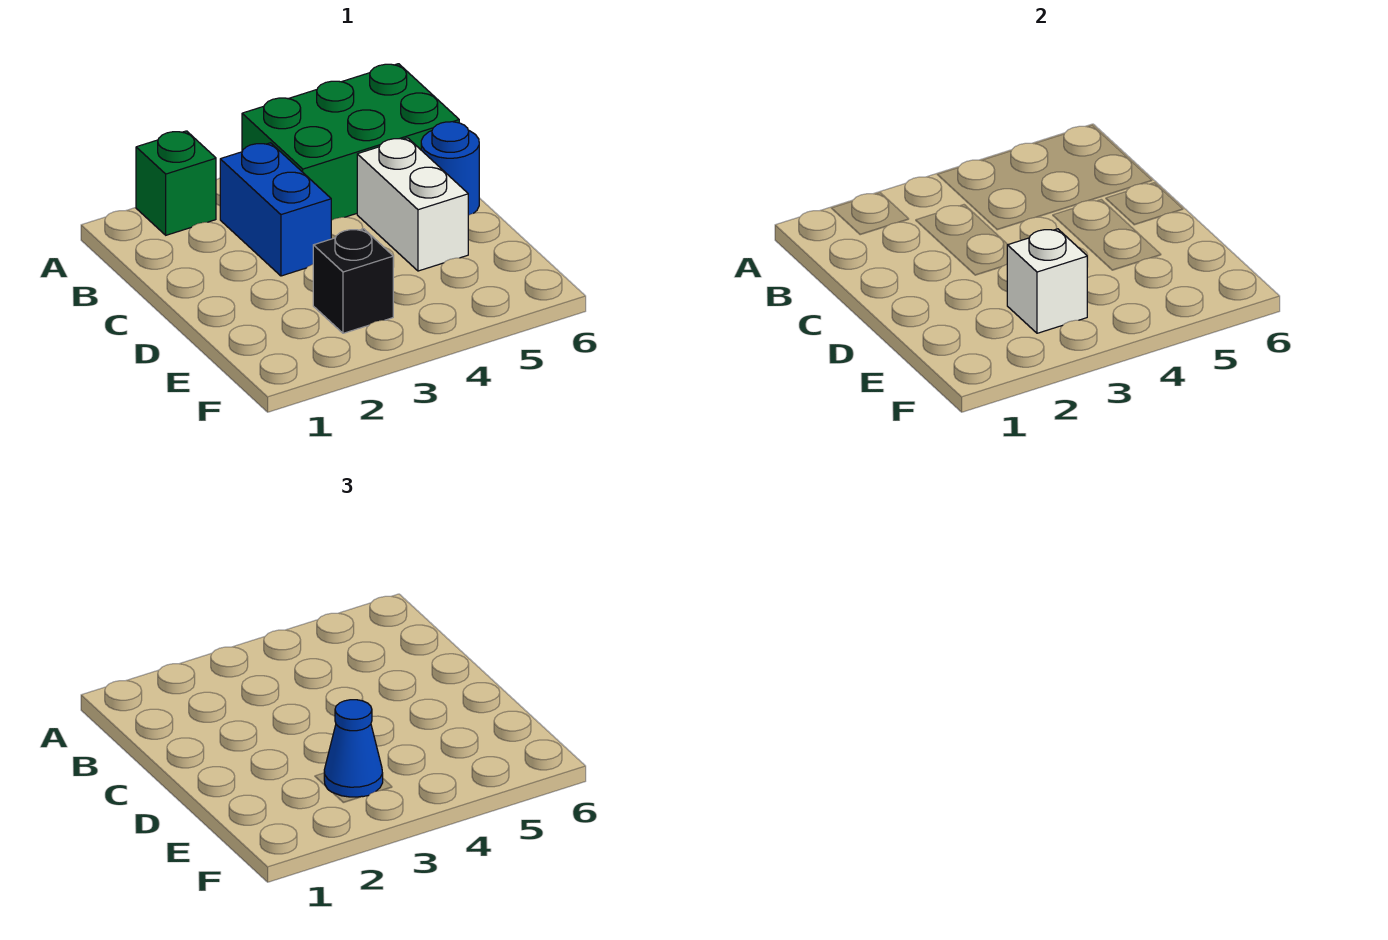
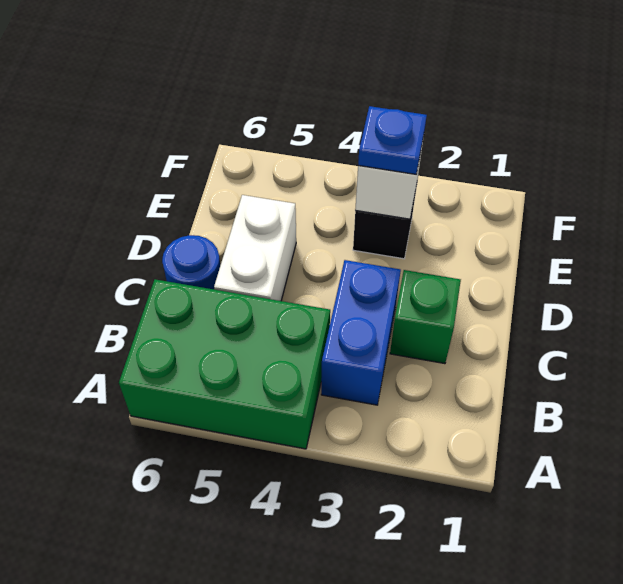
green brick A2 level 1 -> green brick C2 level 1
blue cone E3 level 3 -> blue plate E3 level 3

